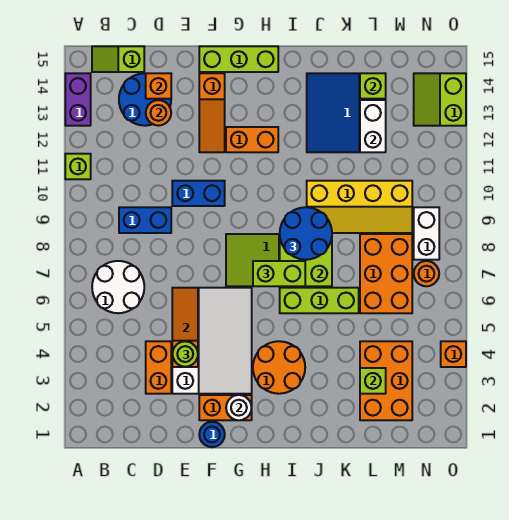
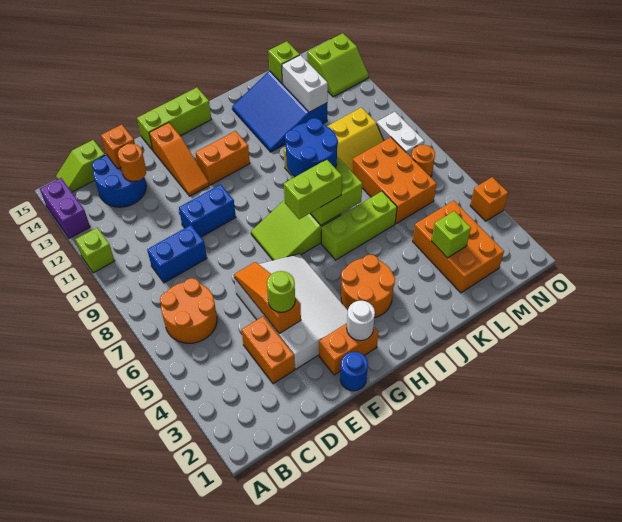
white round brick B6:C7 level 1 -> orange round brick B6:C7 level 1
lime slope N13:O14 level 1 top O -> lime slope N13:O14 level 1 top 14

